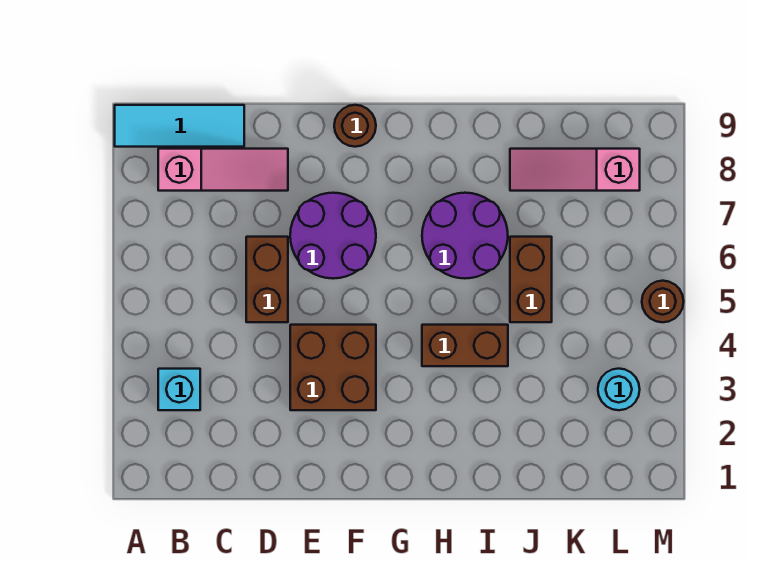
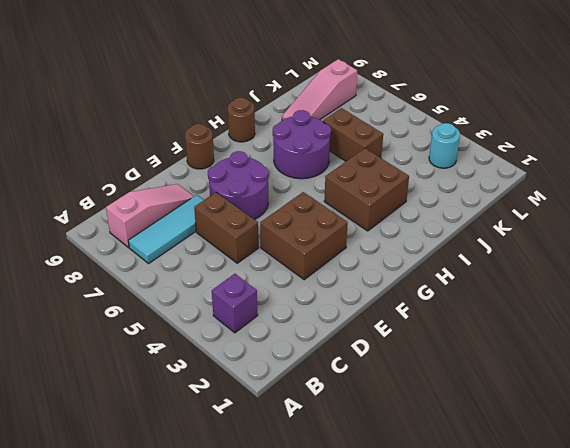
cyan tile A9:C9 level 1 -> cyan tile B7:D7 level 1
cyan brick B3 level 1 -> purple brick B3 level 1
brown brick H4:I4 level 1 -> brown brick H3:I4 level 1
brown round brick M5 level 1 -> brown round brick H9 level 1

